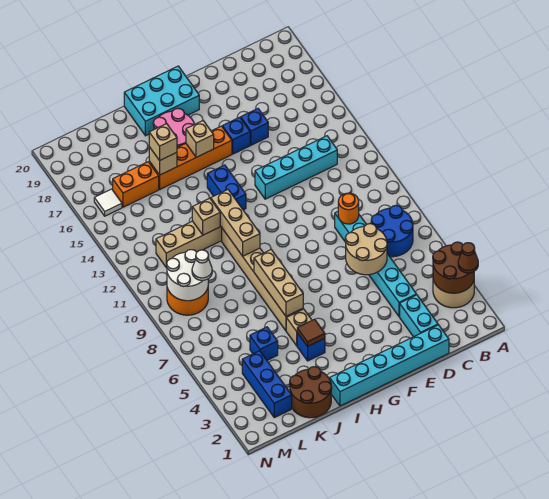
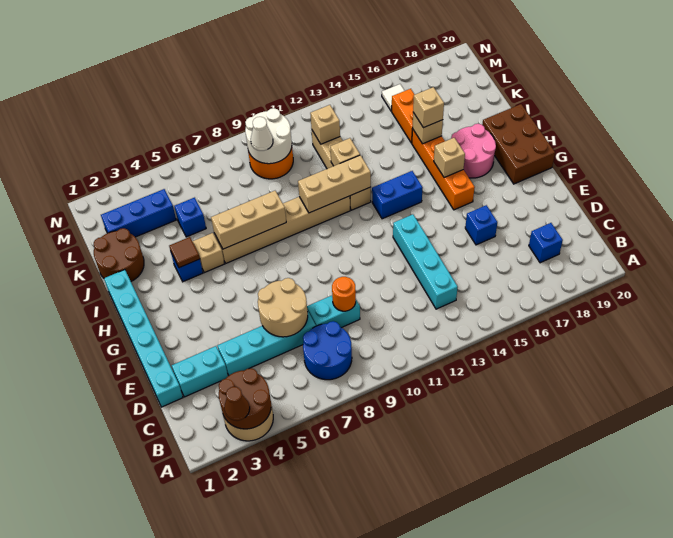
blue brick F16 level 1 -> blue brick C18 level 1
cyan brick G19:I20 level 1 -> brown brick G19:I20 level 1
none -> tan brick L12 level 2

